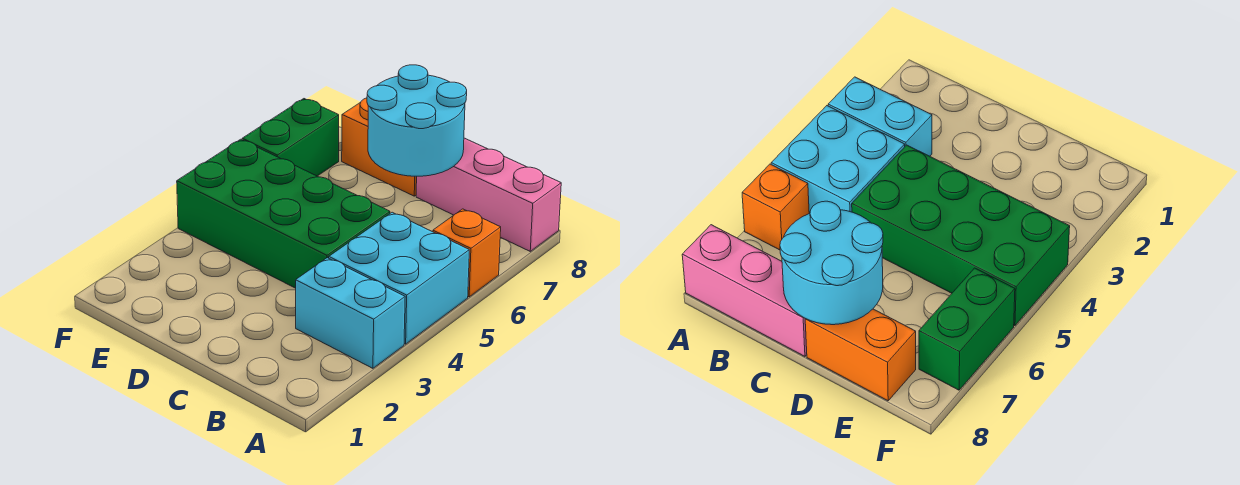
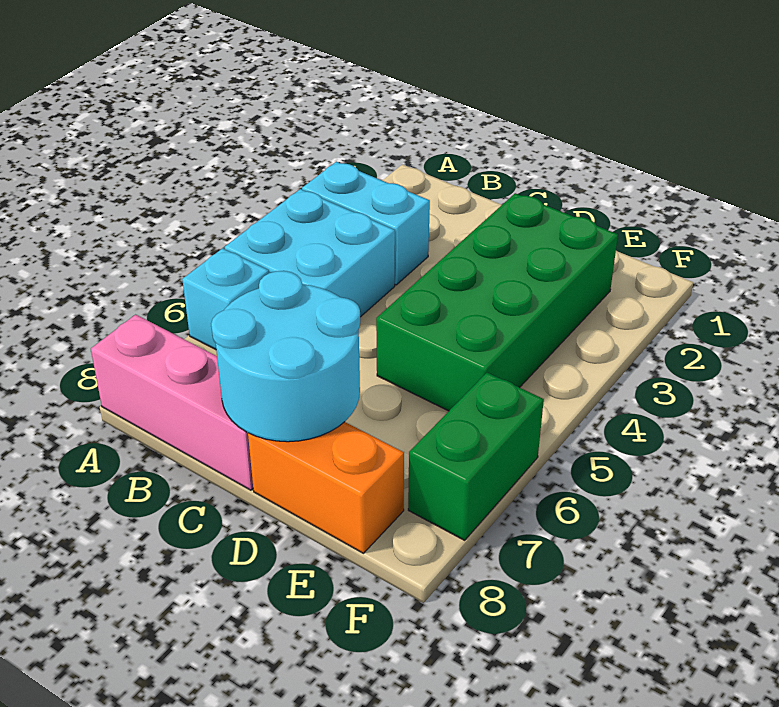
orange brick A6 level 1 -> cyan brick A6 level 1
green brick C4:F5 level 1 -> green brick D2:E5 level 1

